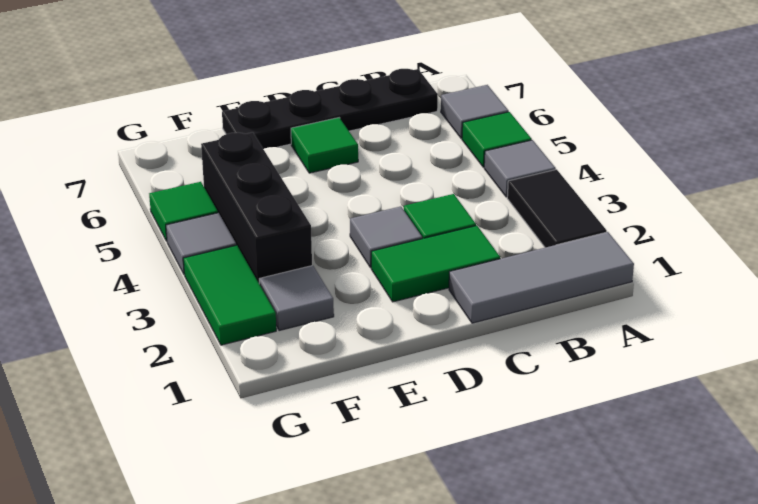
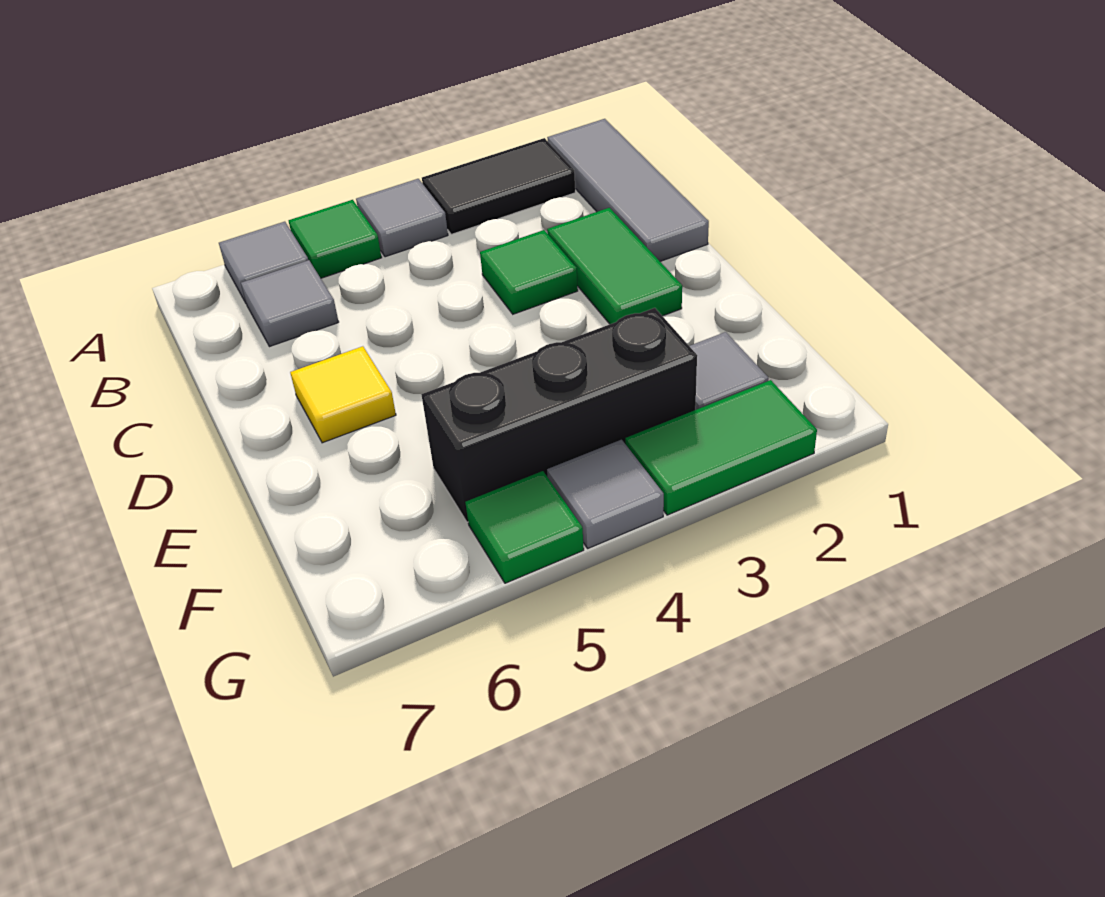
black plate B7:E7 level 1 -> none
grey tile D3 level 1 -> grey tile B6 level 1
green tile D6 level 1 -> yellow tile D6 level 1

